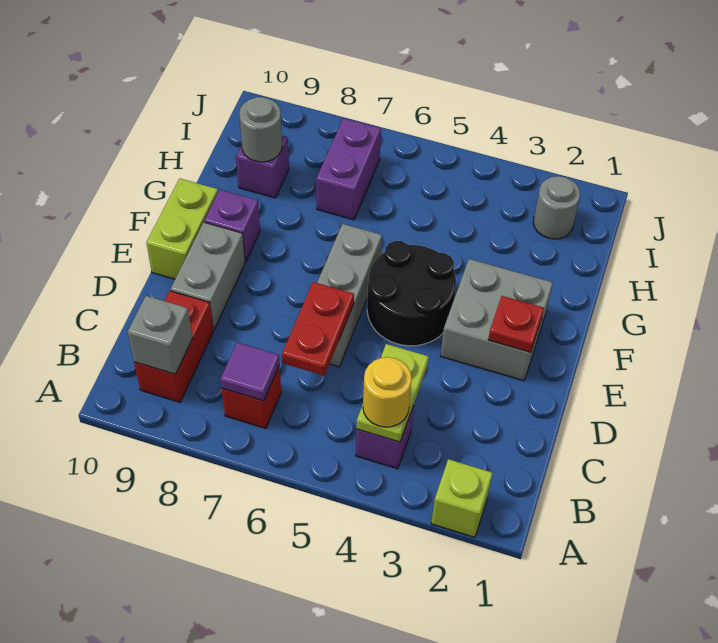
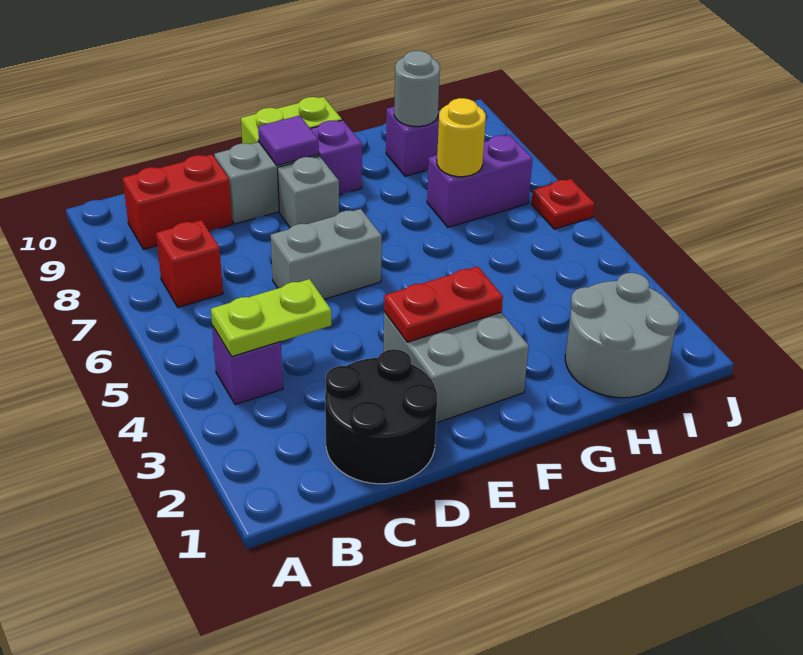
lime brick A2 level 1 -> none
yellow round brick B4 level 3 -> yellow round brick H7 level 2
purple tile B7 level 2 -> purple tile E9 level 2
grey brick B9 level 2 -> grey brick E8 level 1
red plate C6:D6 level 2 -> red plate E3:F3 level 2
grey brick D6:F6 level 1 -> grey brick D6:E6 level 1
red plate E2 level 2 -> red plate J6 level 1
black round brick E4:F5 level 1 -> black round brick C1:D2 level 1
grey round brick I2 level 1 -> grey round brick H1:I2 level 1

